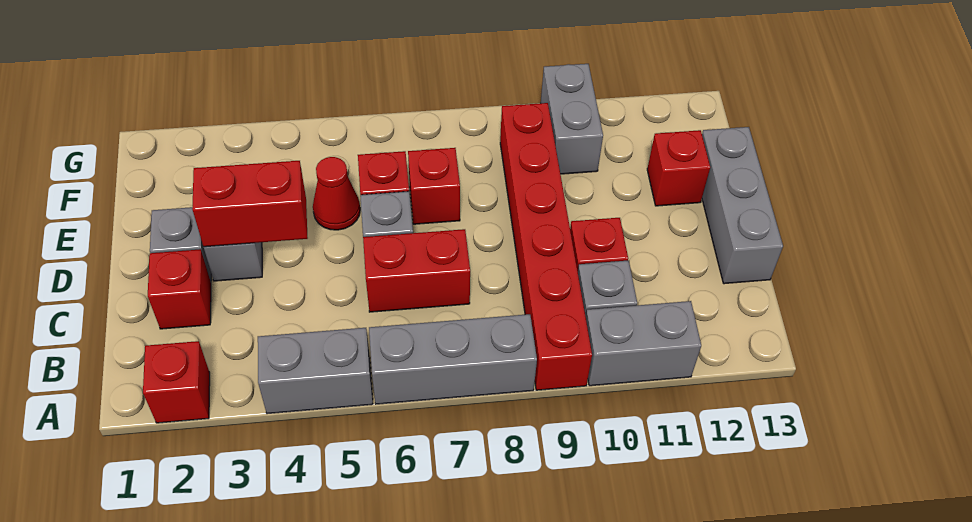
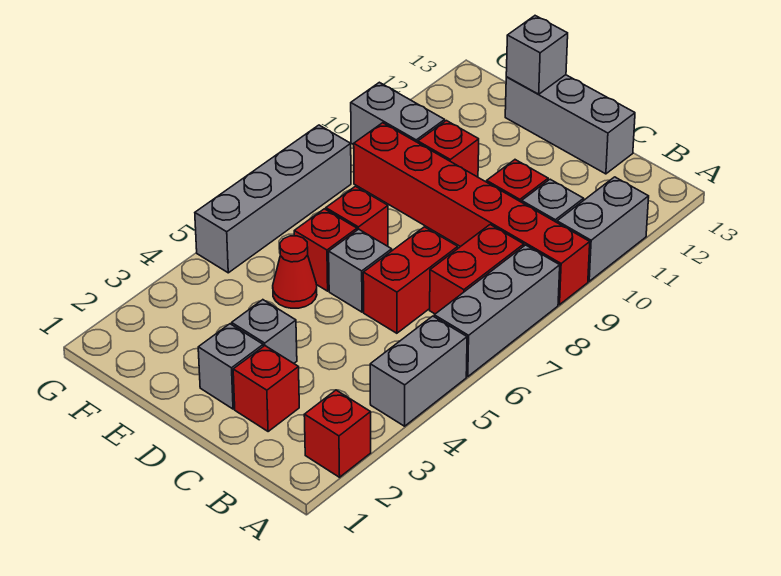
red brick D3:D4 level 2 -> red brick B7:B8 level 1
red brick E12 level 1 -> red brick E10 level 1
none -> grey brick E13 level 2
none -> grey brick G5:G8 level 1

